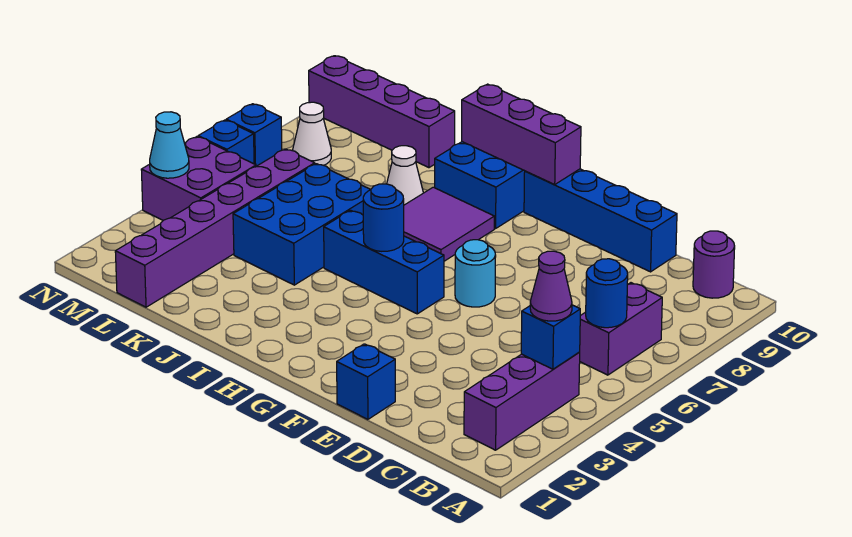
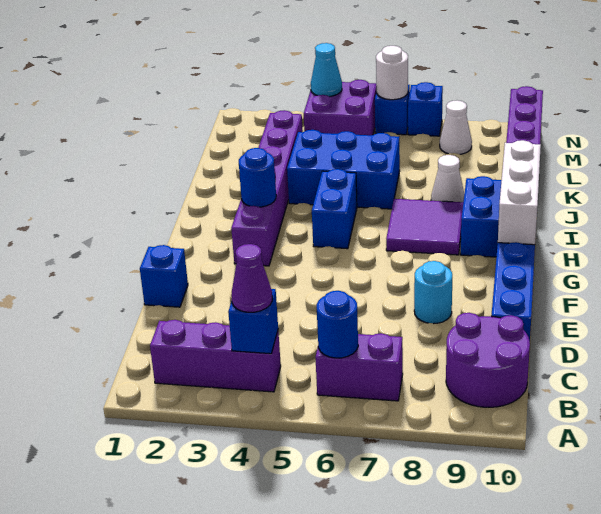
purple round brick B10 level 1 -> purple round brick B9:C10 level 1
cyan round brick F6 level 1 -> cyan round brick E8 level 1
blue brick G5:I5 level 1 -> blue brick H5:I5 level 1
purple brick G10:I10 level 2 -> white brick G10:I10 level 2
blue round brick H5 level 2 -> blue round brick H3 level 2
purple brick L1:L6 level 1 -> purple brick G3:L3 level 1
none -> white round brick N6 level 2

